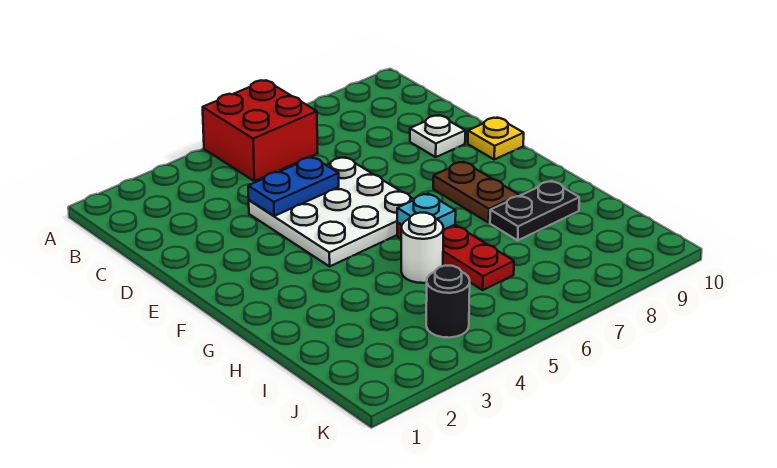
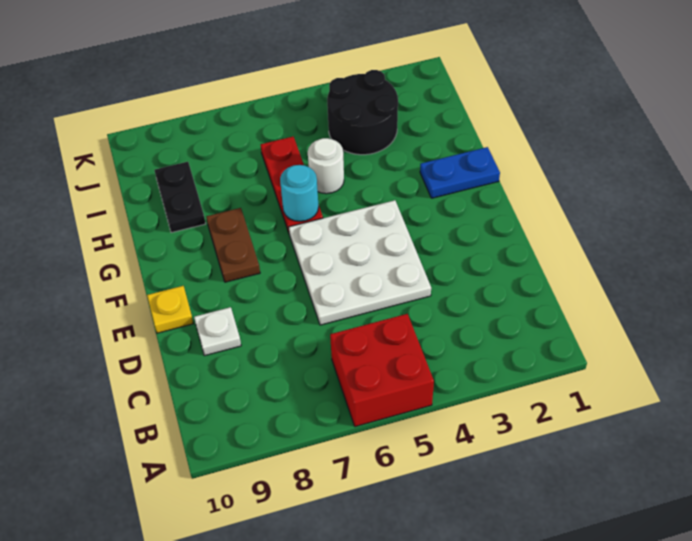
blue plate D4:D5 level 2 -> blue plate G1:G2 level 1
cyan plate G6 level 2 -> cyan round brick G6 level 2
black plate H8:H9 level 1 -> black plate H9:I9 level 1
black round brick J4 level 1 -> black round brick I3:J4 level 1

